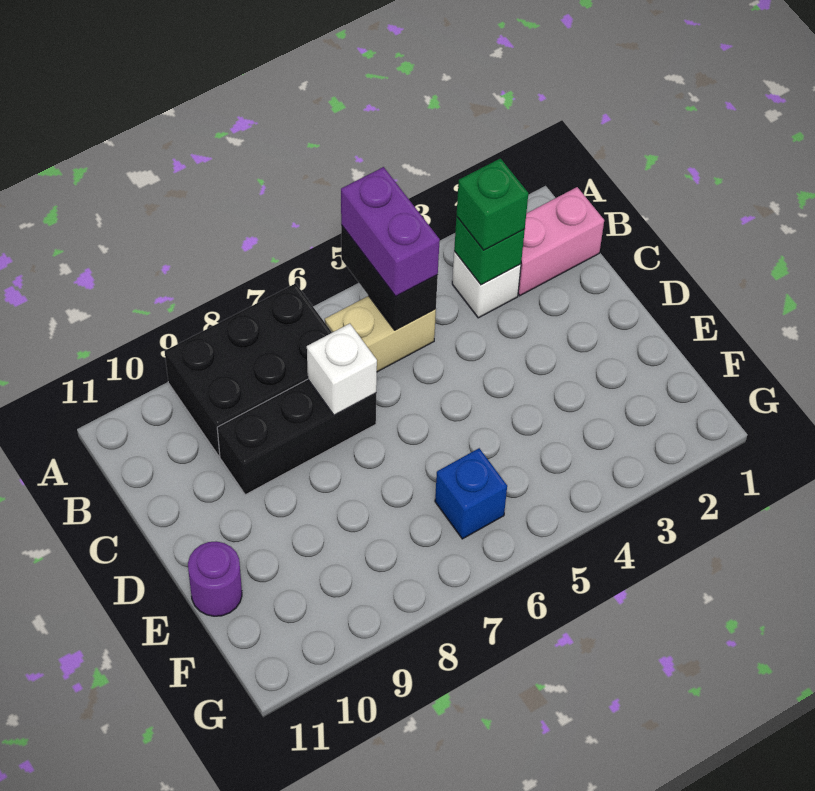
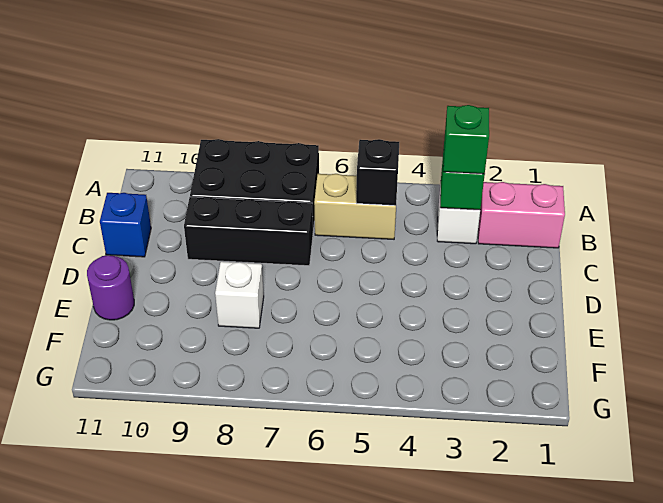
black brick A5:B5 level 2 -> black brick B5 level 2
purple brick A5:B5 level 3 -> none
white brick C7 level 2 -> white brick E8 level 1
blue brick F6 level 1 -> blue brick C11 level 1

